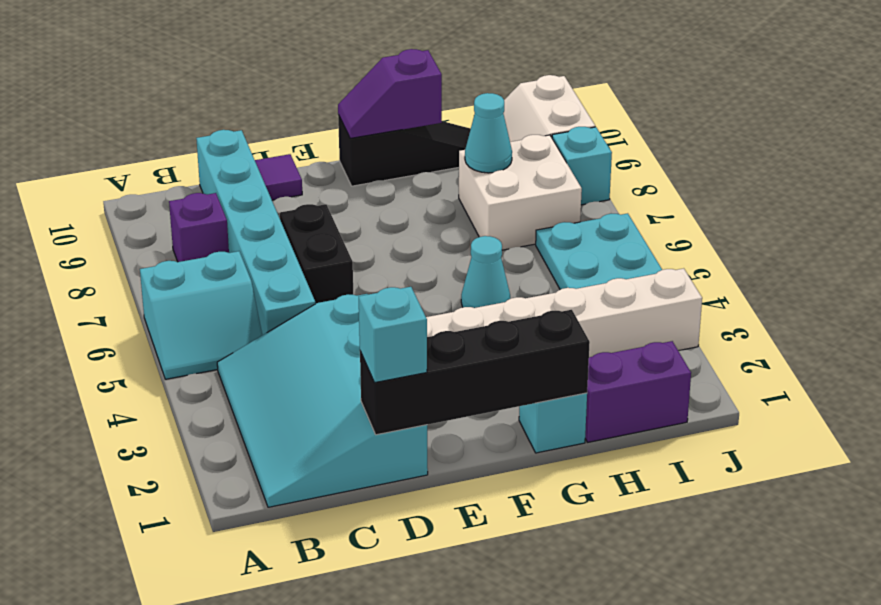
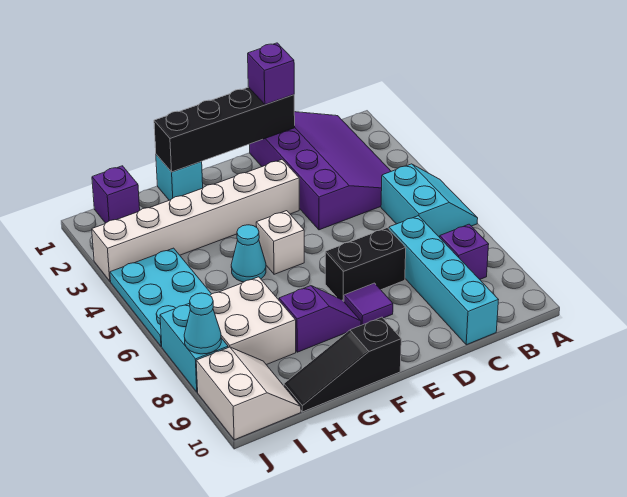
cyan slope A5:B6 level 1 top 6 -> cyan slope A5:B6 level 1 top B
cyan slope B1:D4 level 1 top D -> purple slope B1:D4 level 1 top D
cyan brick C5:C10 level 1 -> cyan brick C7:C10 level 1
cyan brick D1 level 3 -> purple brick D1 level 3
black brick D6:D7 level 1 -> black brick D7:E7 level 1
purple tile D10 level 1 -> purple tile E8 level 1
none -> white brick F5 level 1
purple slope F10:G10 level 2 top G -> purple slope F8:G8 level 1 top G
purple brick H1:I1 level 1 -> purple brick I1 level 1
cyan cone H8 level 2 -> cyan cone J8 level 2
cyan brick J8 level 1 -> cyan brick J7:J8 level 1

